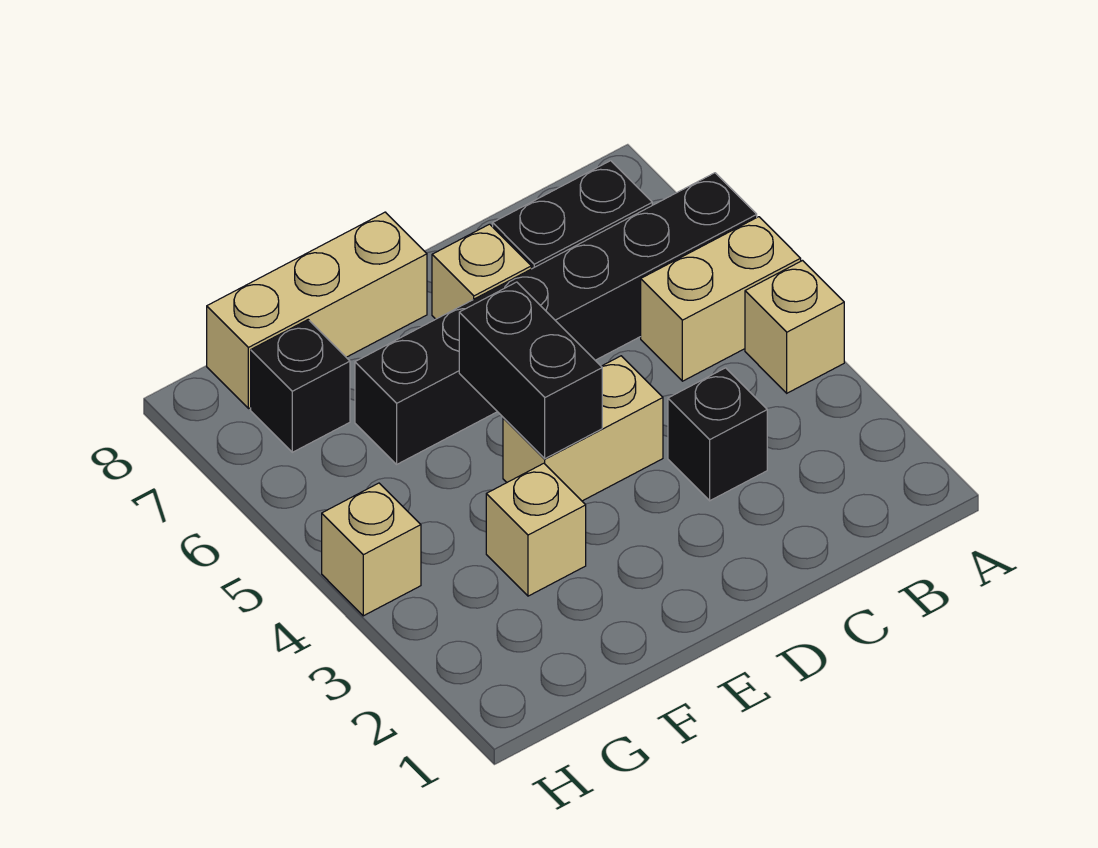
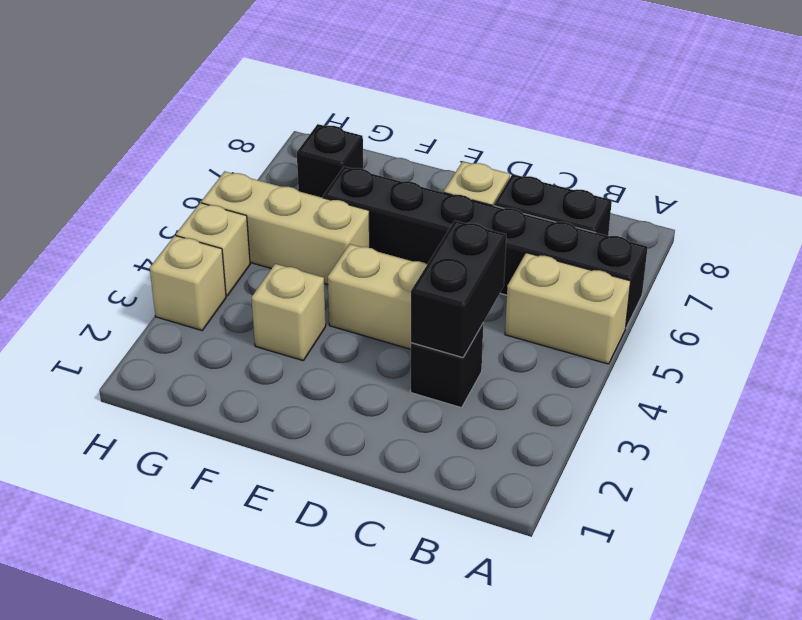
tan brick A4 level 1 -> tan brick H3 level 1
black brick E4:E5 level 2 -> black brick C3:C4 level 2
tan brick E8:G8 level 1 -> tan brick F5:H5 level 1

